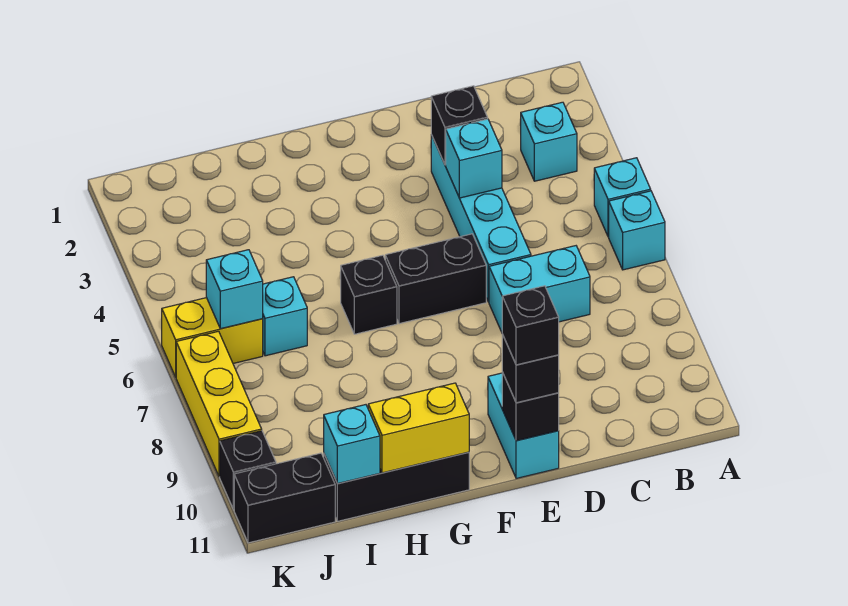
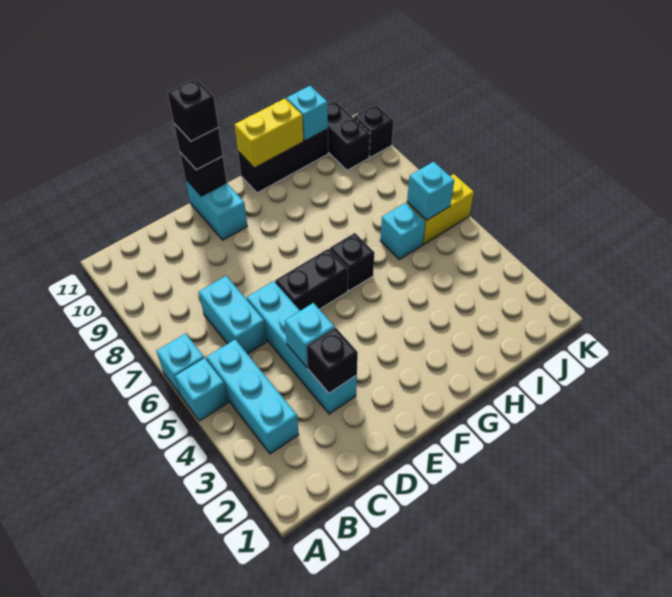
cyan brick B3 level 1 -> cyan brick B3:B5 level 1
cyan brick C7:D7 level 1 -> cyan brick C6:C7 level 1
black brick J11:K11 level 1 -> black brick J10:J11 level 1
yellow brick K7:K9 level 1 -> none

